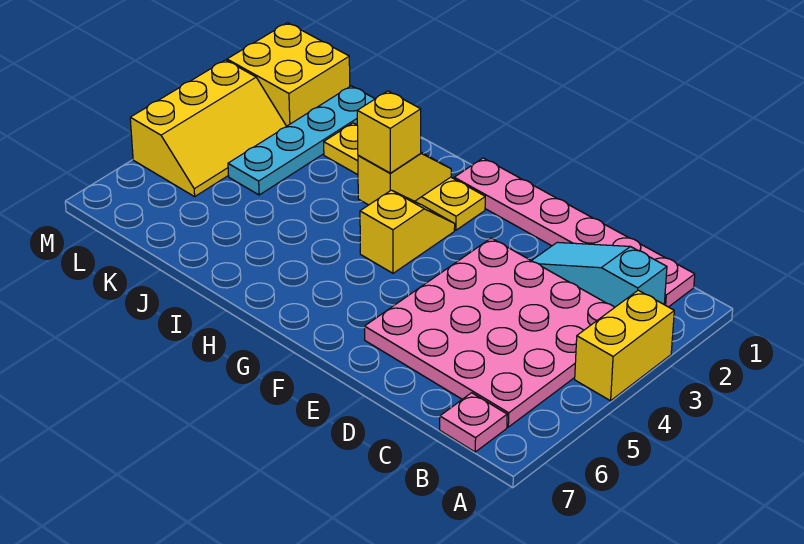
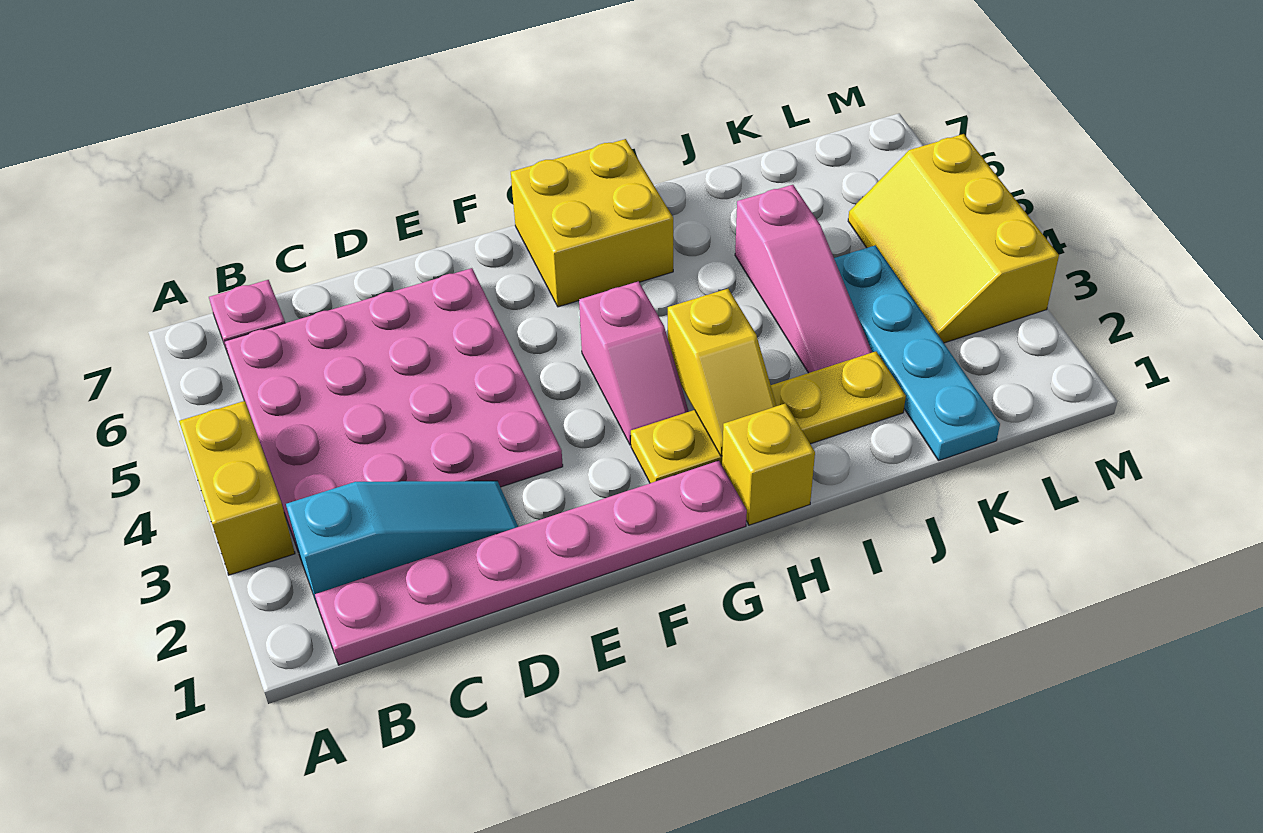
yellow slope G3:G4 level 1 top 4 -> pink slope G3:G4 level 1 top 4
yellow brick H3 level 3 -> yellow brick H1 level 1
none -> pink slope J3:J5 level 1 top 5
yellow brick L1:M2 level 1 -> yellow brick G6:H7 level 1

